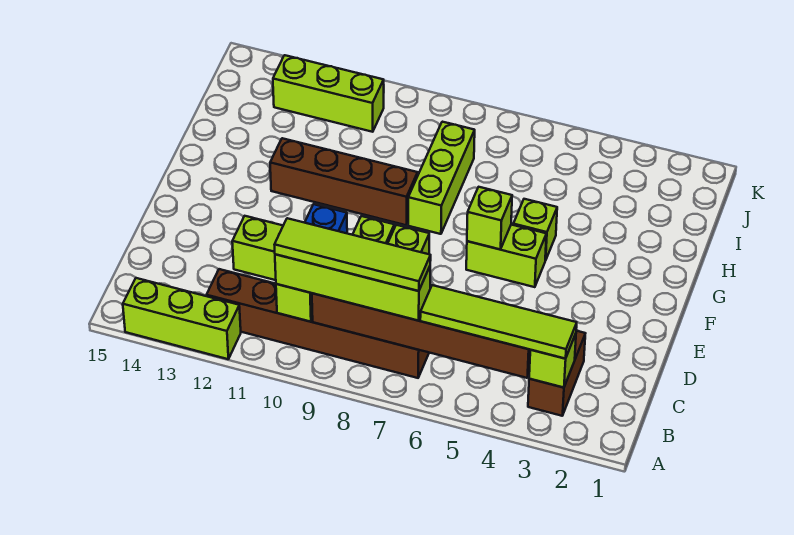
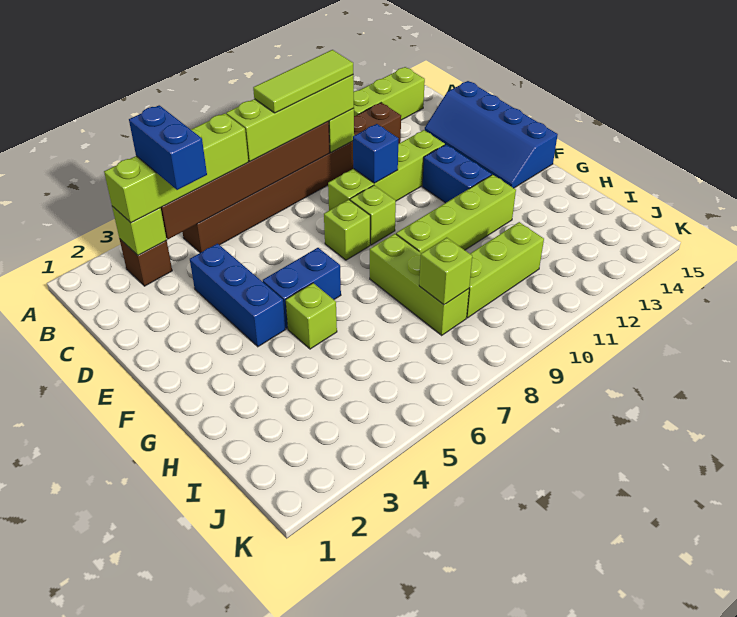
brown brick B3:C3 level 1 -> brown brick B3 level 1
lime tile B3:B6 level 3 -> lime brick B3:B6 level 3
none -> blue brick B4:C4 level 4
brown brick B7:B12 level 1 -> brown brick B5:B12 level 1
lime tile B7:B10 level 4 -> lime tile B8:B10 level 4
none -> blue slope C14:F15 level 1 top 15
none -> blue brick D4:F4 level 1
none -> blue brick E12:F12 level 1
lime brick F5:F6 level 1 -> blue brick F5:F6 level 1
lime brick F6 level 2 -> lime brick I8 level 2
brown brick G9:G12 level 1 -> lime brick G9:G12 level 1
lime brick J11:J13 level 1 -> lime brick I9:I11 level 1

